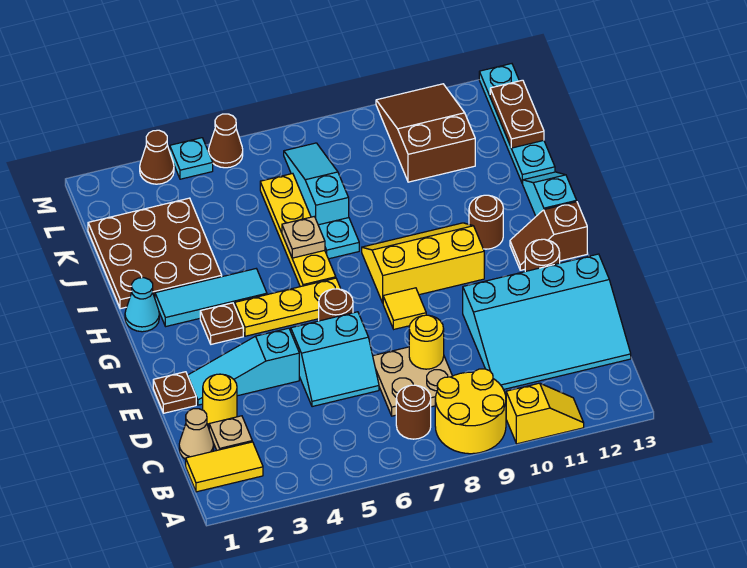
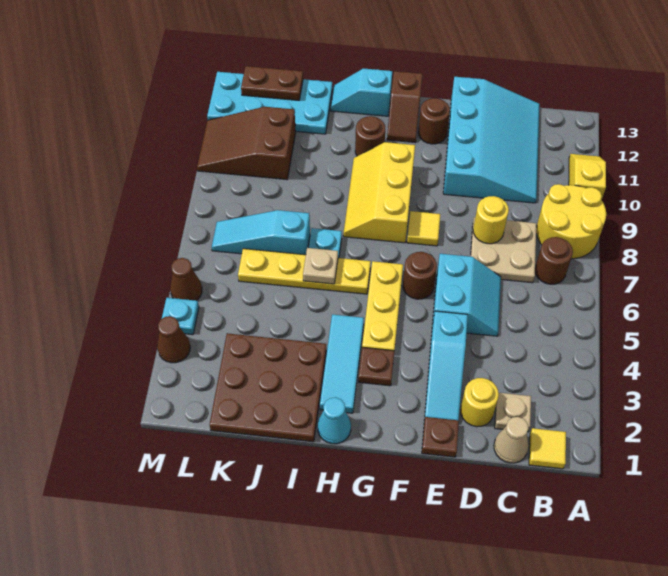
yellow tile B1:B2 level 1 -> yellow tile B1 level 1
cyan plate J13:M13 level 1 -> cyan plate J12:M13 level 1

